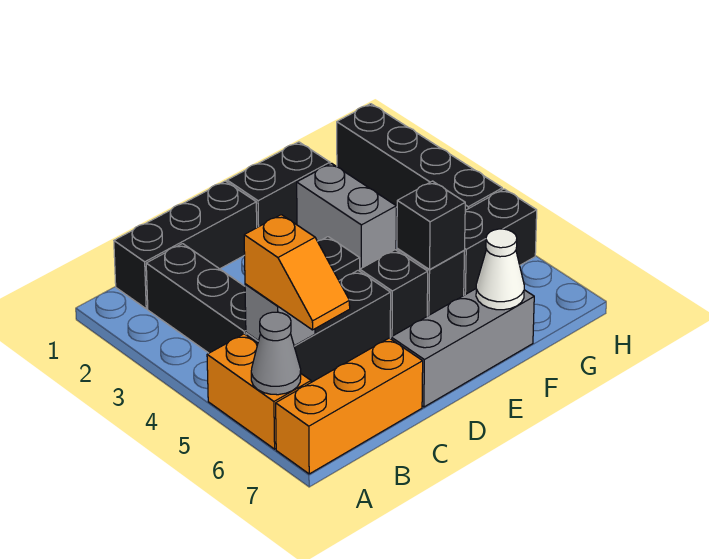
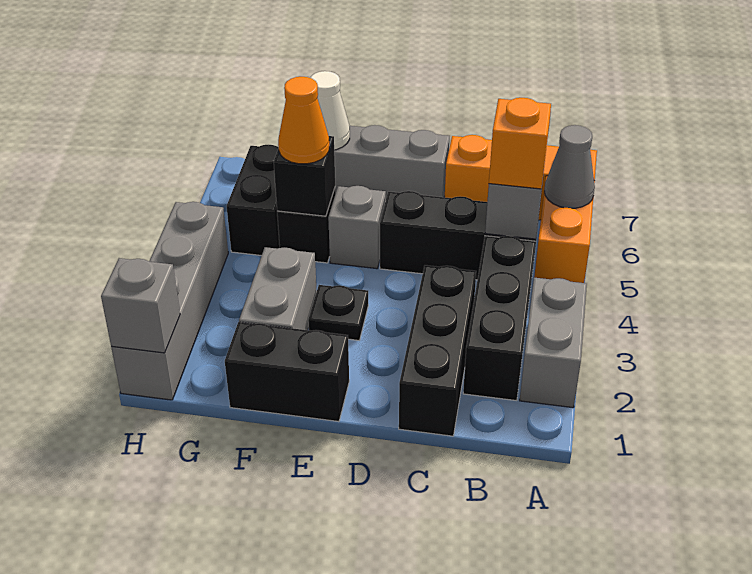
none -> grey brick A2:A3 level 1
black brick B1:D1 level 1 -> black brick C1:C3 level 1
black brick E5 level 1 -> grey brick E5 level 1
none -> orange cone F5 level 3
black brick G5:H5 level 1 -> black brick G5:G6 level 1
black brick H1:H4 level 1 -> grey brick H1:H4 level 1
none -> grey brick H1 level 2

